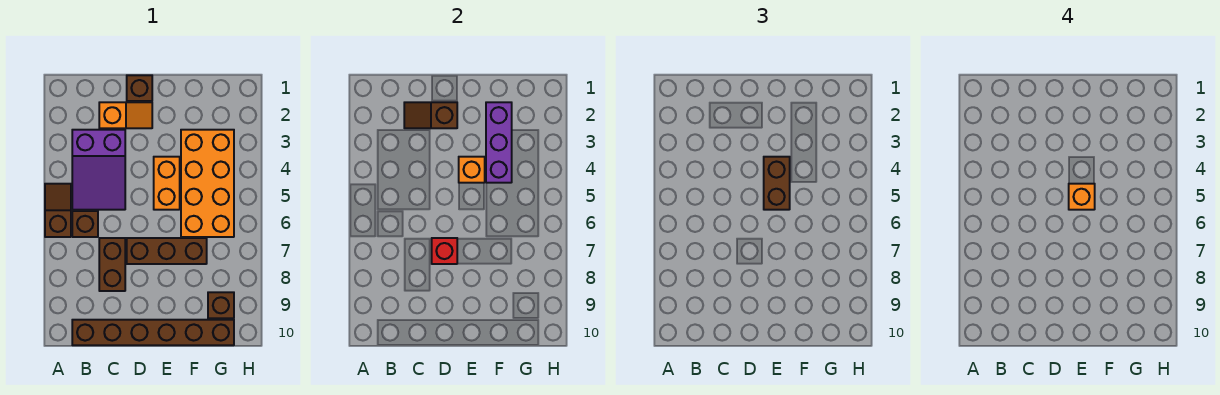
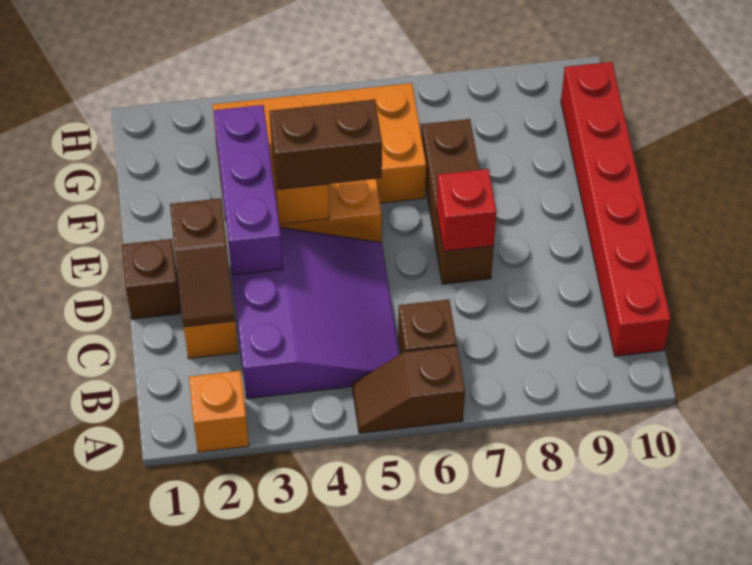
purple slope B3:C5 level 1 top 3 -> purple slope B3:D5 level 1 top 3
brown brick B10:G10 level 1 -> red brick B10:G10 level 1
brown brick C7:C8 level 1 -> none
orange brick E5 level 4 -> orange brick A2 level 1
purple brick F2:F4 level 2 -> purple brick D3:F3 level 2
brown brick G9 level 1 -> none

